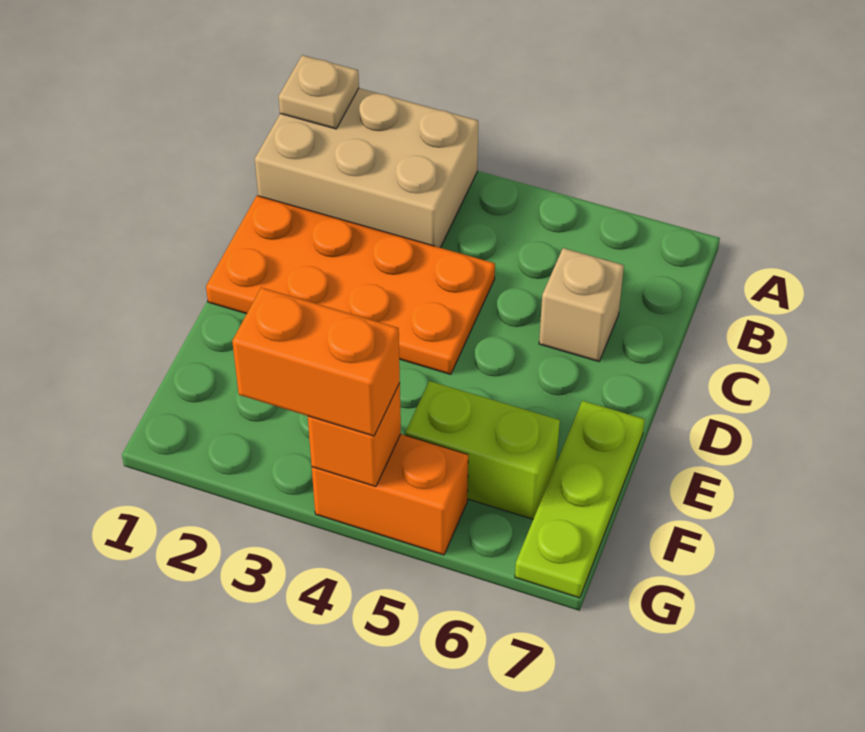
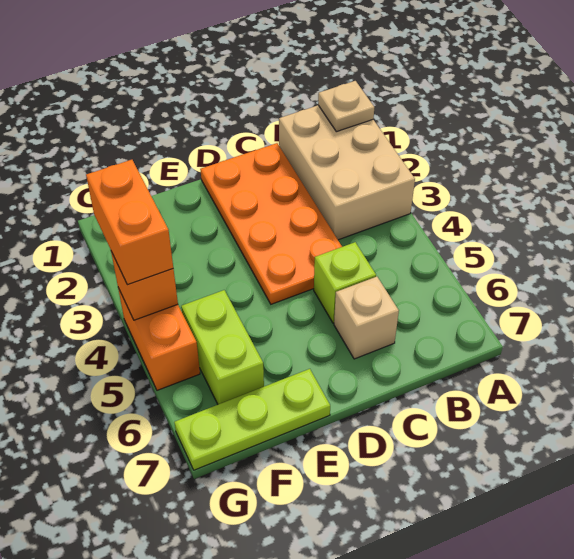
none -> lime brick C5 level 1

